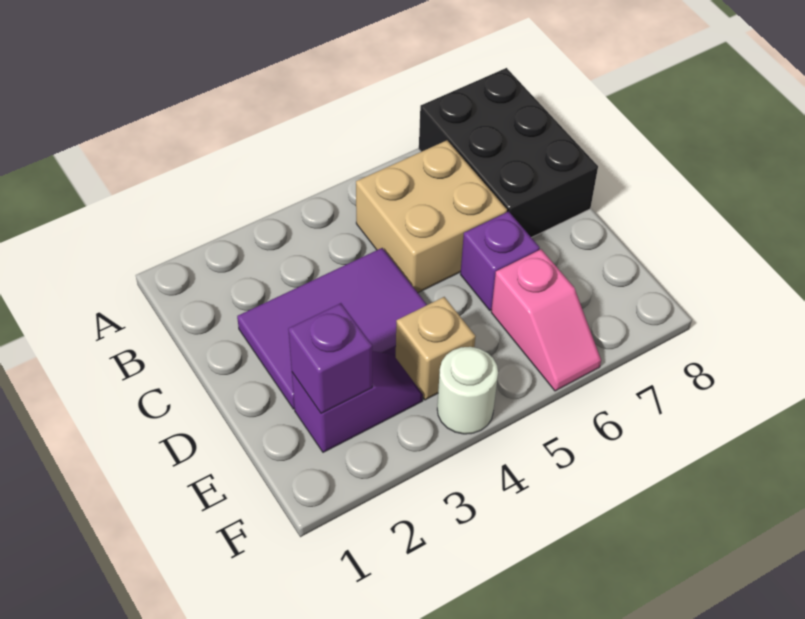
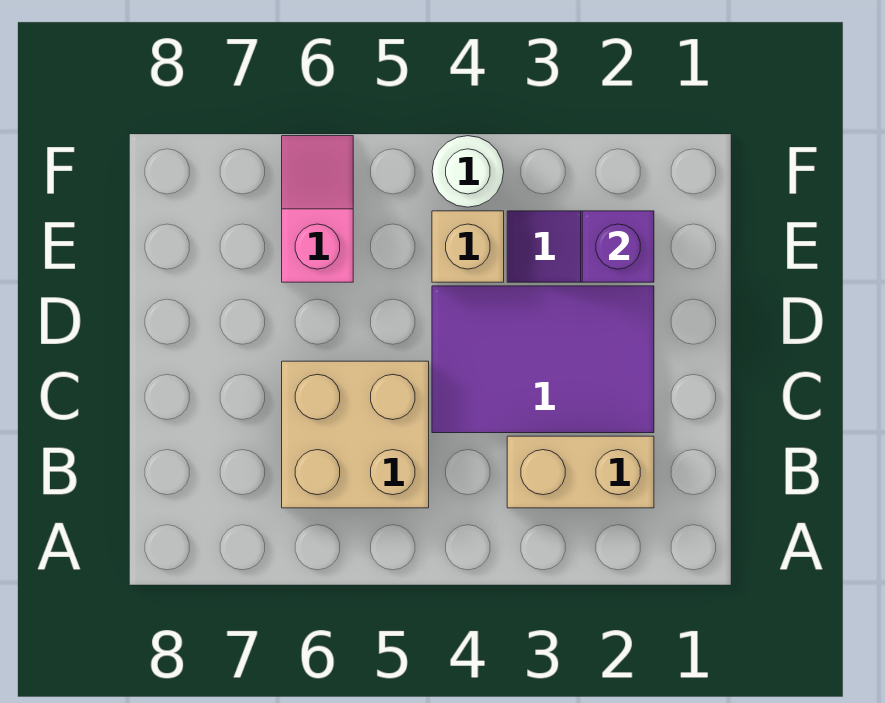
black brick A7:C8 level 1 -> none
none -> tan brick B2:B3 level 1
purple brick D6 level 1 -> none

